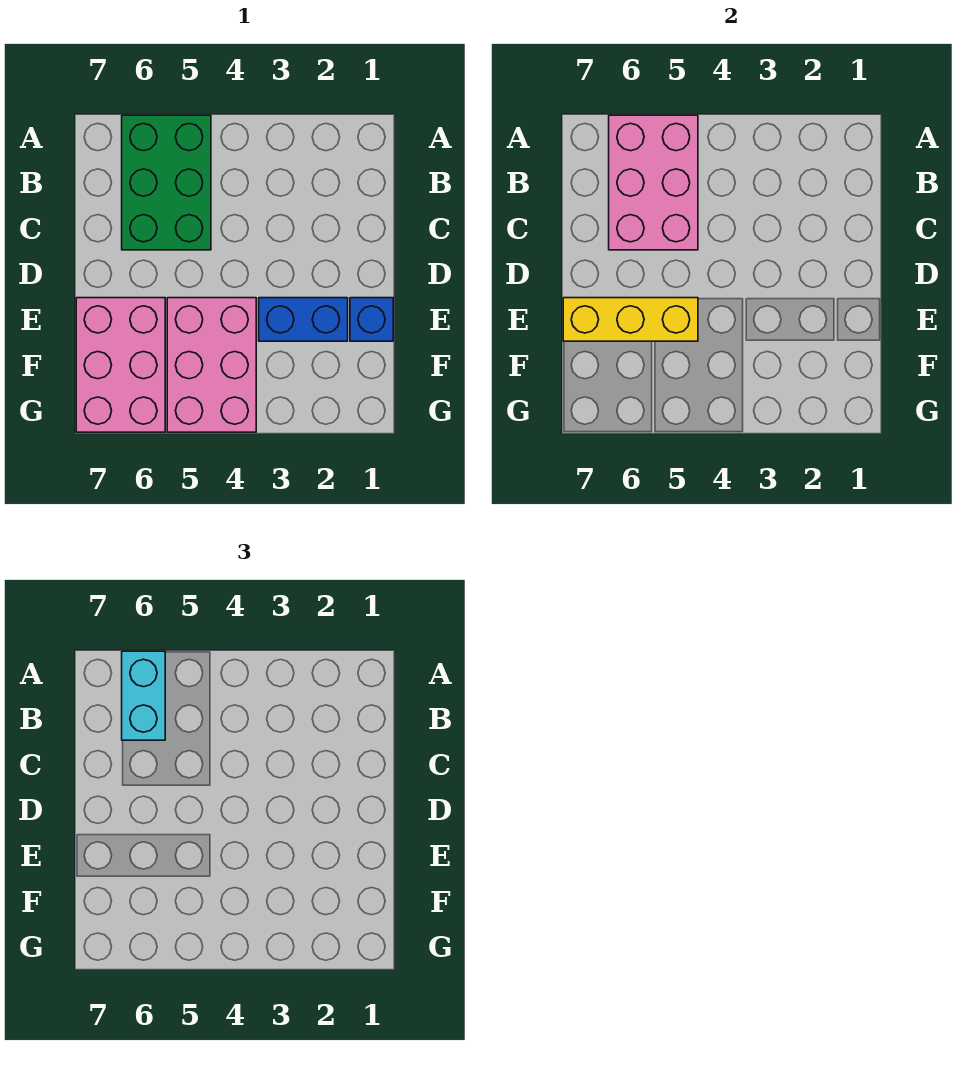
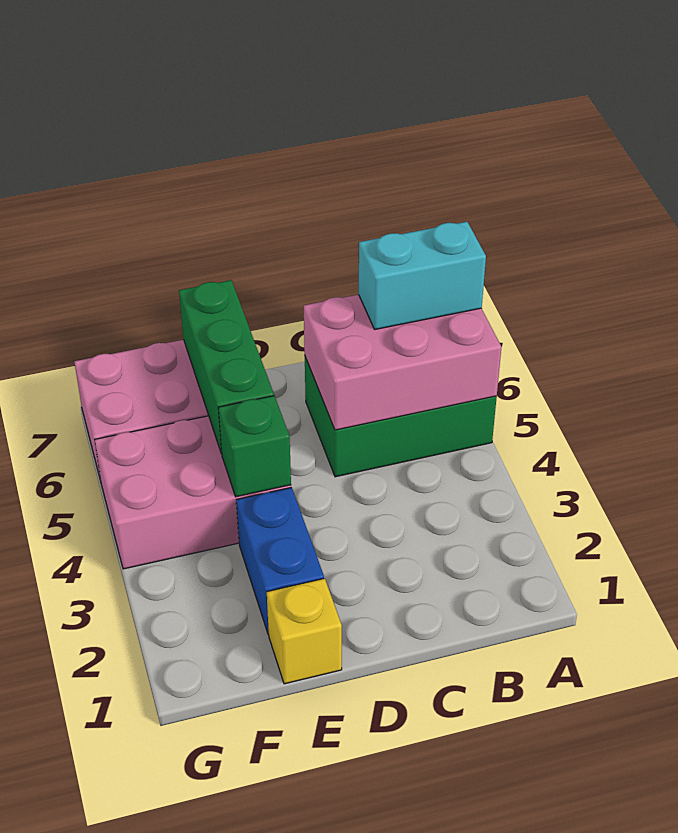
blue brick E1 level 1 -> yellow brick E1 level 1
none -> green brick E4 level 2
yellow brick E5:E7 level 2 -> green brick E5:E7 level 2

